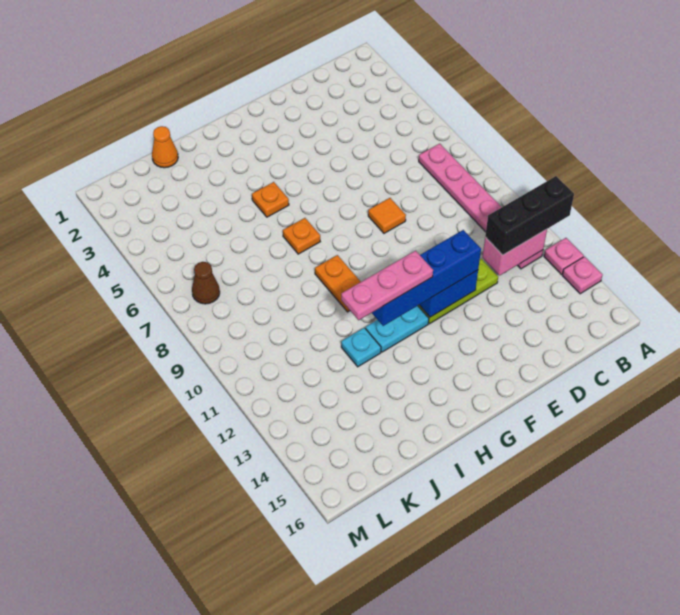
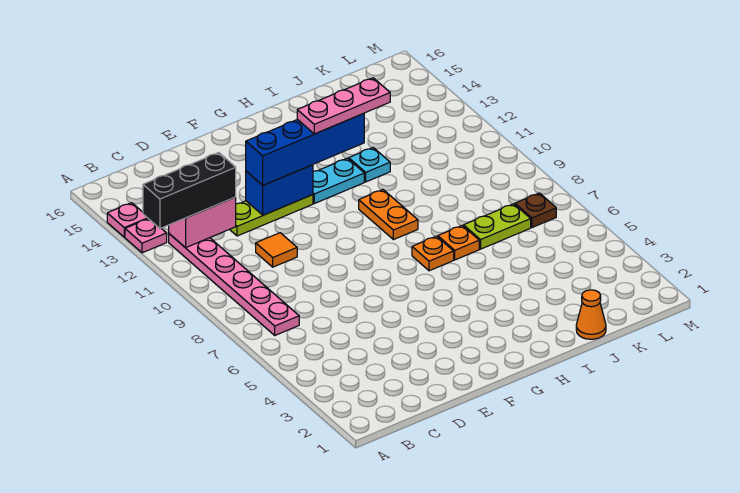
orange tile E8 level 1 -> orange tile D10 level 1
orange plate H5 level 1 -> orange plate I7 level 1
none -> lime plate J7:K7 level 1
brown cone L7 level 1 -> brown plate L7 level 1

